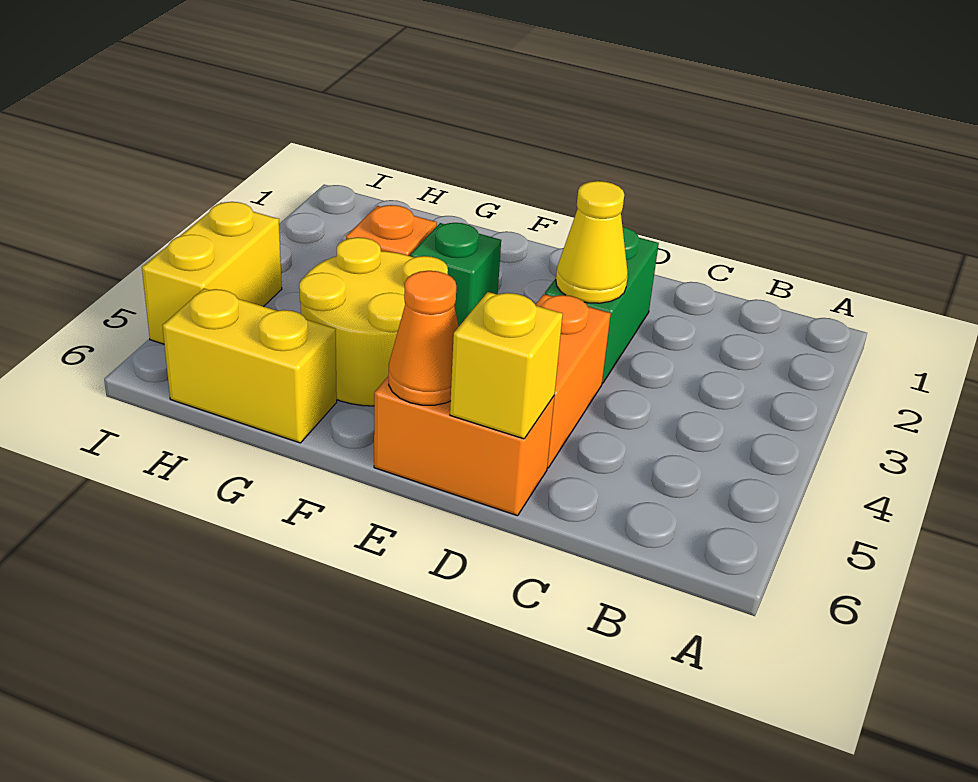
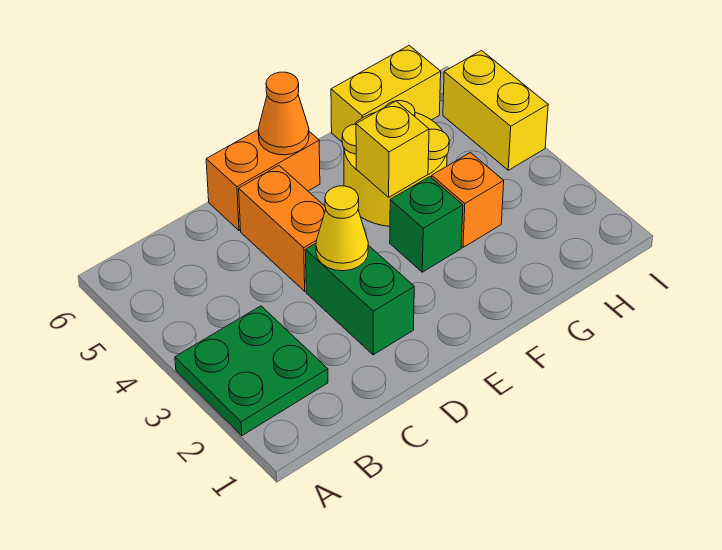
none -> green plate A2:B3 level 1
yellow brick D6 level 2 -> yellow brick F4 level 2

